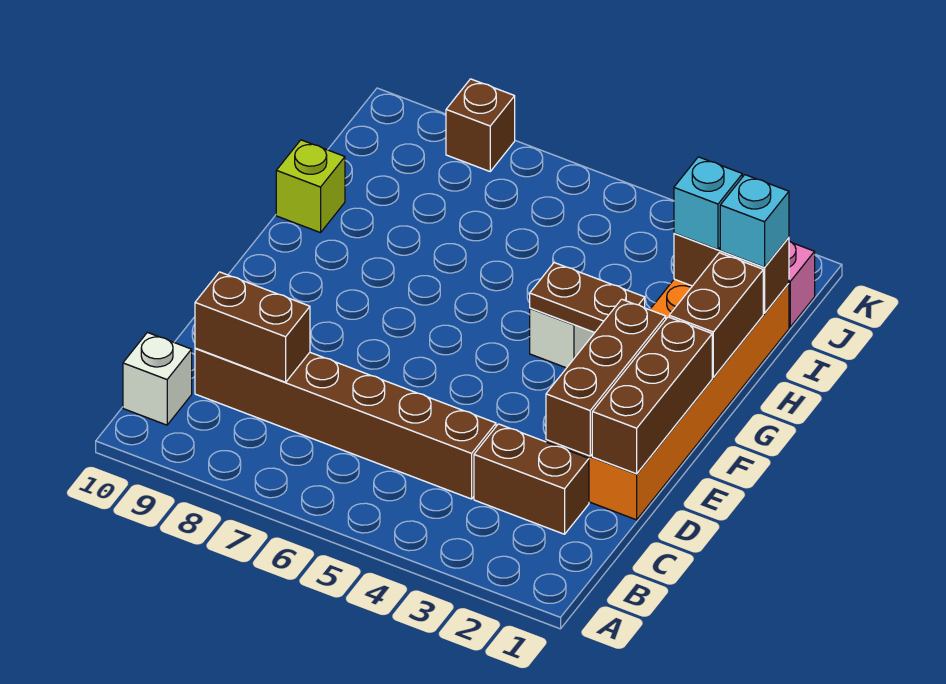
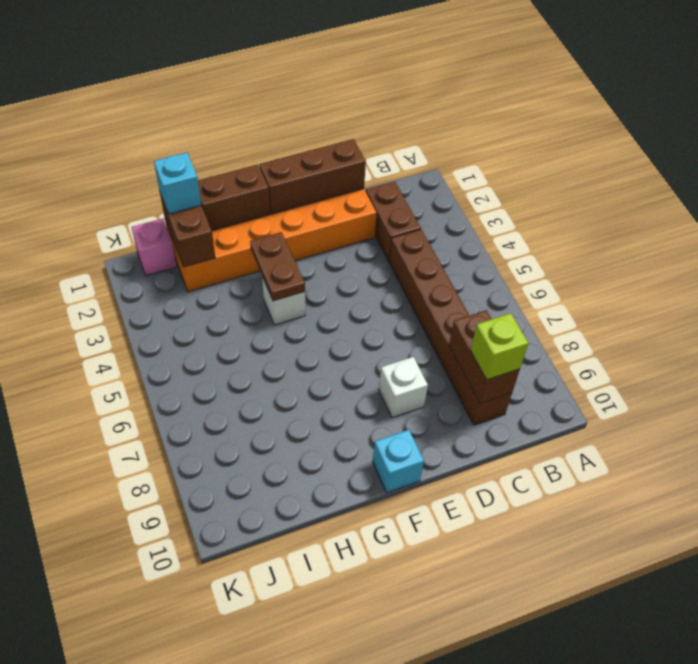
white brick B10 level 1 -> white brick E8 level 1
brown brick D2:F2 level 2 -> none
lime brick H10 level 1 -> lime brick C9 level 3
cyan brick I2 level 3 -> cyan brick F10 level 1
brown brick K8 level 1 -> none

